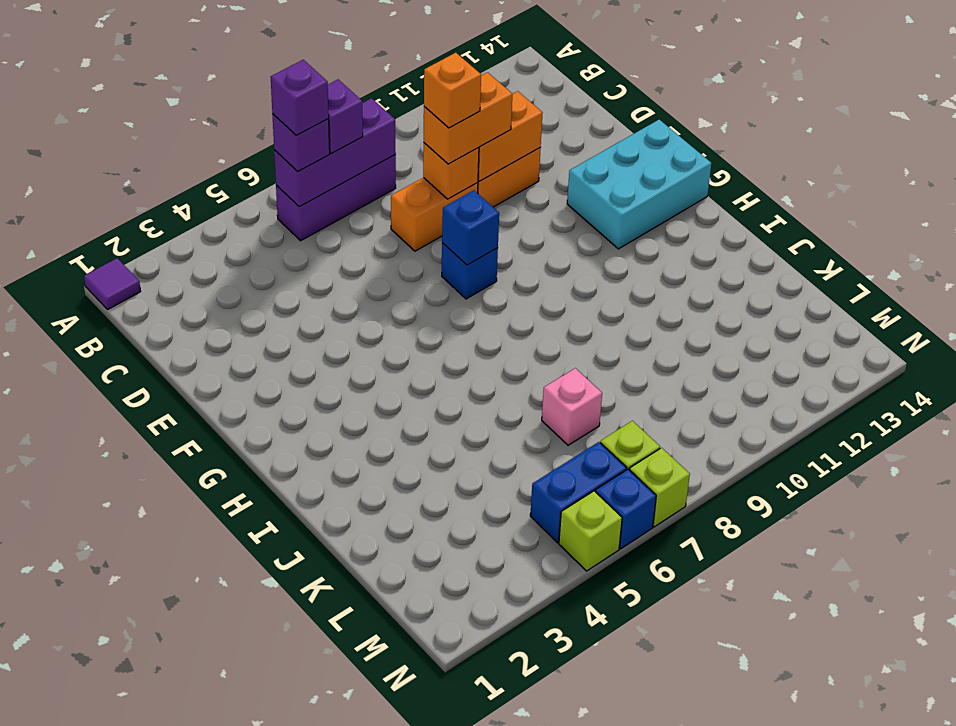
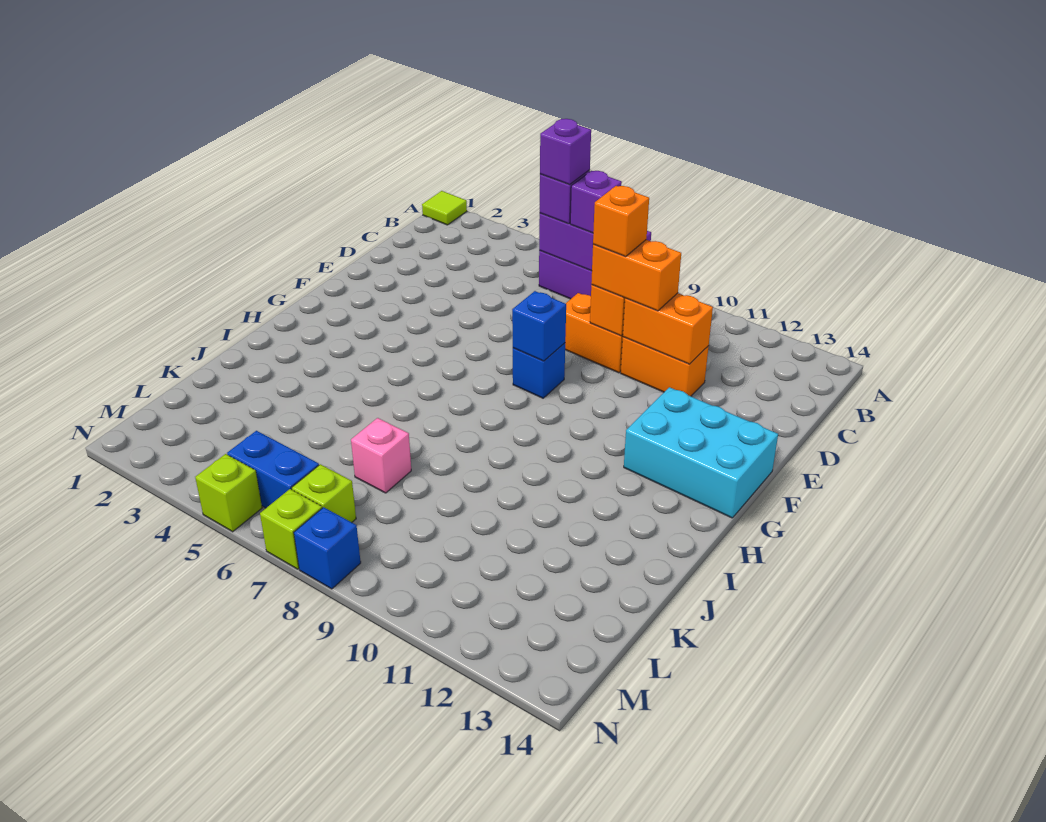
purple tile A1 level 1 -> lime tile A1 level 1
blue brick N6 level 1 -> blue brick N8 level 1

